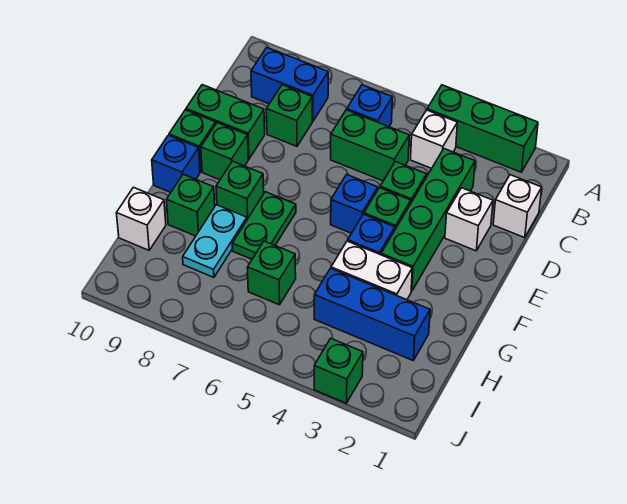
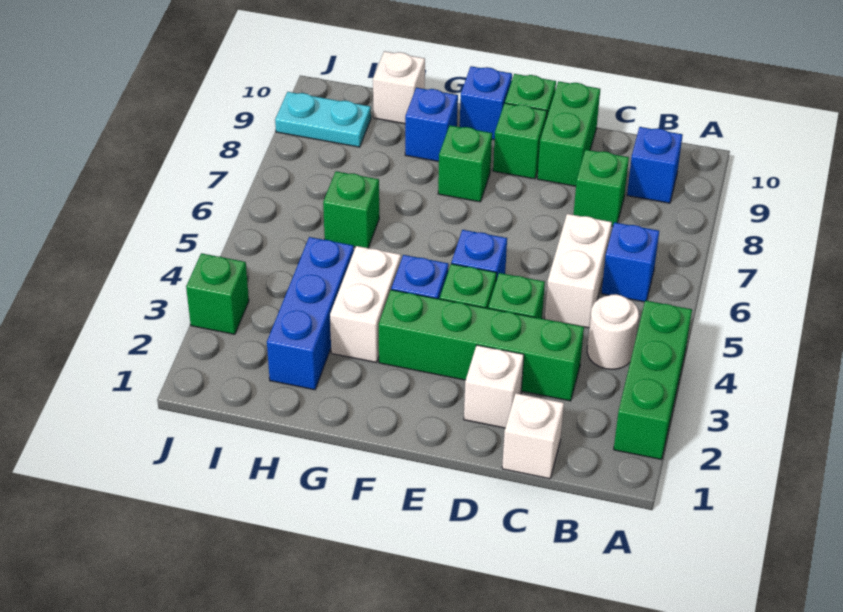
white brick B4 level 1 -> white round brick B4 level 1
blue brick B8:B9 level 1 -> blue brick B9 level 1
green brick C5:C6 level 1 -> white brick C5:C6 level 1
green plate F7:G7 level 1 -> none
cyan plate G8:H8 level 1 -> cyan plate I9:J9 level 1
green brick G9 level 1 -> blue brick G9 level 1

